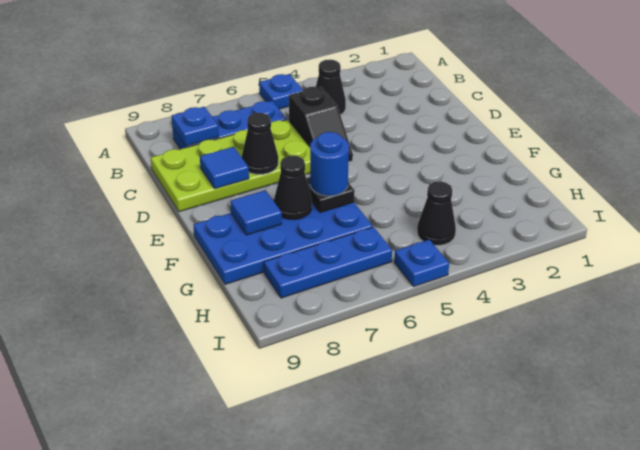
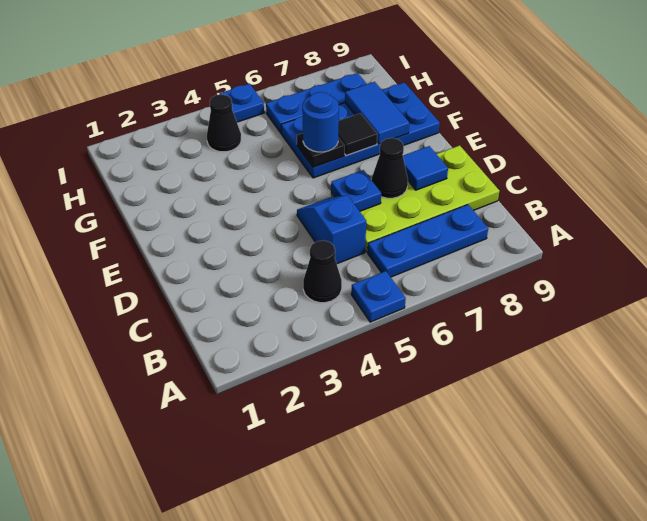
blue plate B8 level 2 -> blue plate D6 level 2
black slope C5:D5 level 1 top C -> blue slope C5:D5 level 1 top C
black cone F7 level 2 -> black tile F7 level 2
blue tile F8 level 2 -> blue tile F8:G8 level 2

